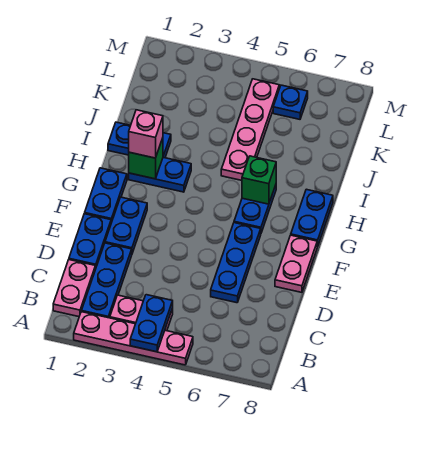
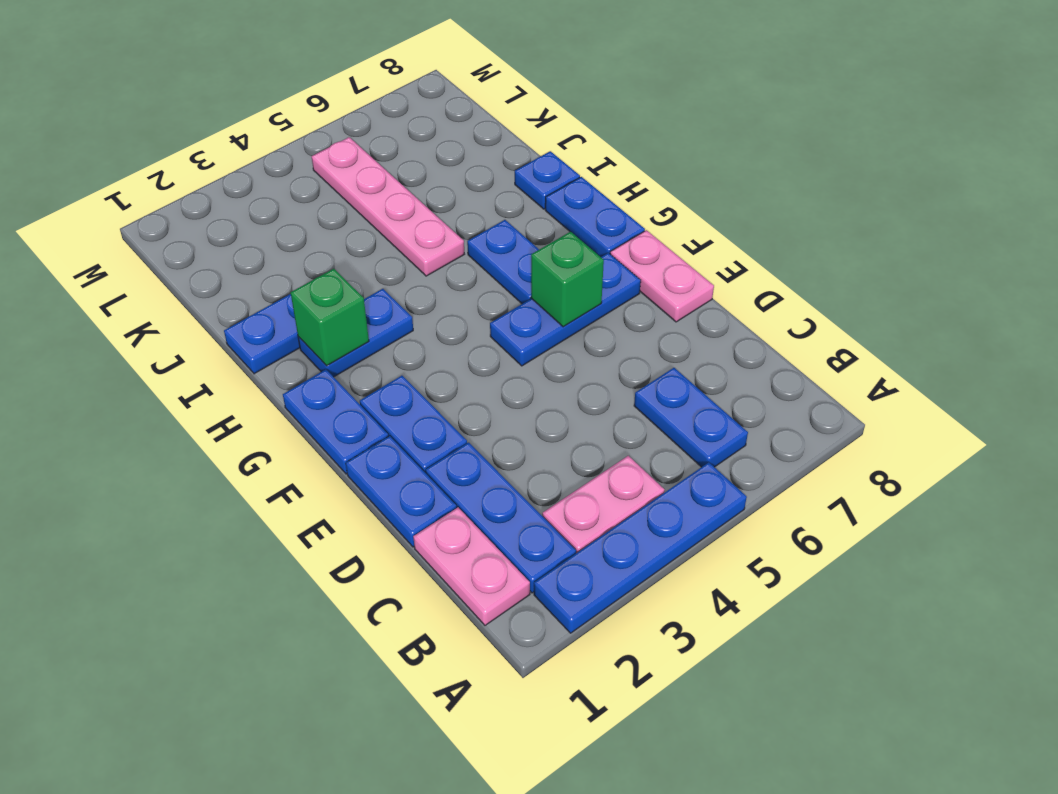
pink plate A2:A5 level 1 -> blue plate A2:A5 level 1
blue plate A4:B4 level 2 -> blue plate B6:C6 level 1
blue plate D6:F6 level 1 -> blue plate F5:F7 level 1
pink brick H2 level 3 -> none
green brick H6 level 2 -> green brick F6 level 2
blue plate L6 level 1 -> blue plate I8 level 1

